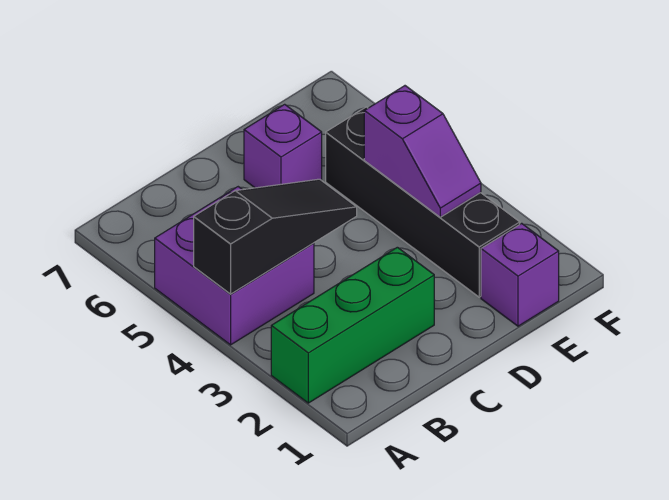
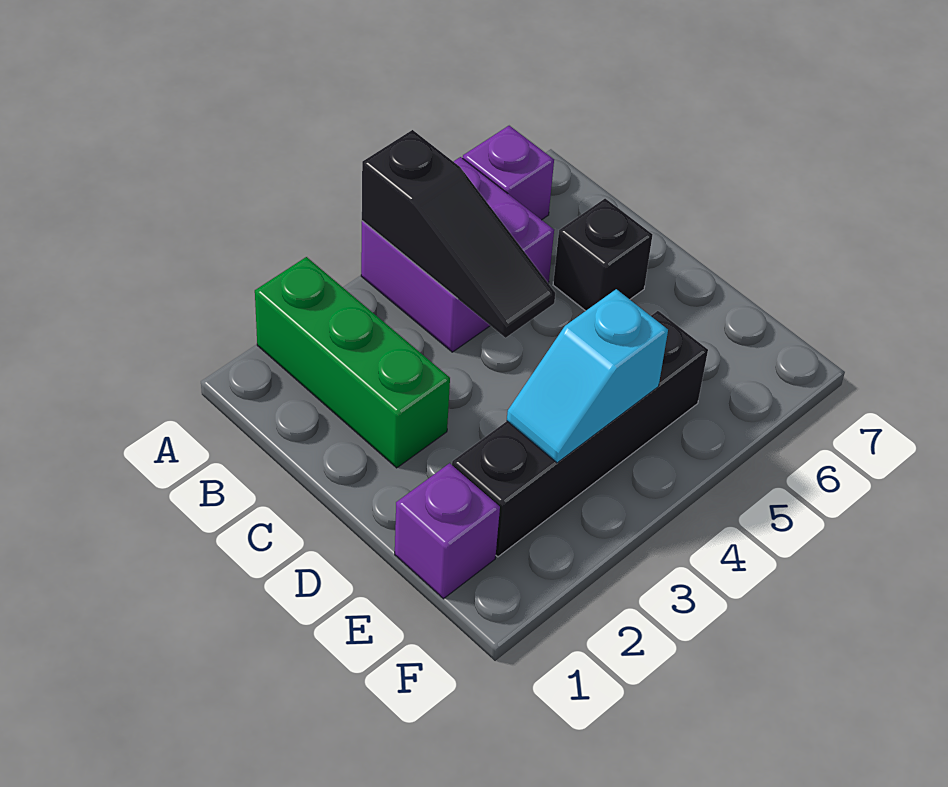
none -> black brick C6 level 1
purple brick D6 level 1 -> purple brick A6 level 1
purple slope E3:E4 level 2 top 4 -> cyan slope E3:E4 level 2 top 4

